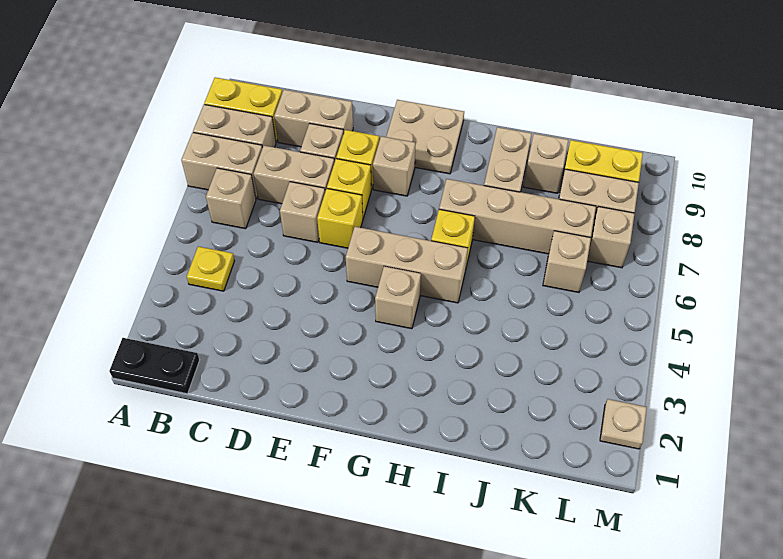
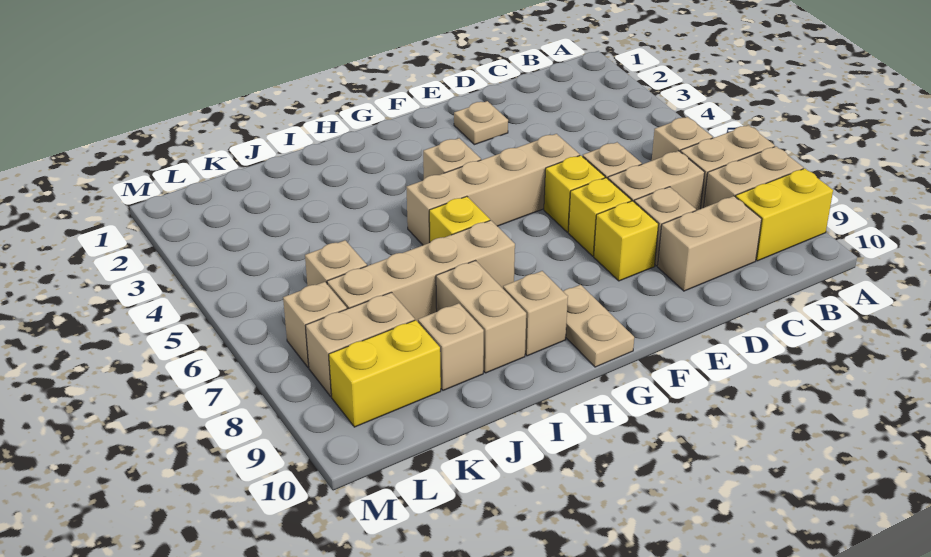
black plate A1:B1 level 1 -> none
yellow plate B4 level 1 -> none
tan brick F5:H5 level 1 -> tan brick E5:H5 level 1
tan brick F8 level 1 -> tan brick H9 level 1
tan plate F9:G10 level 1 -> tan plate G9:G10 level 1
tan plate M2 level 1 -> tan plate E2 level 1

